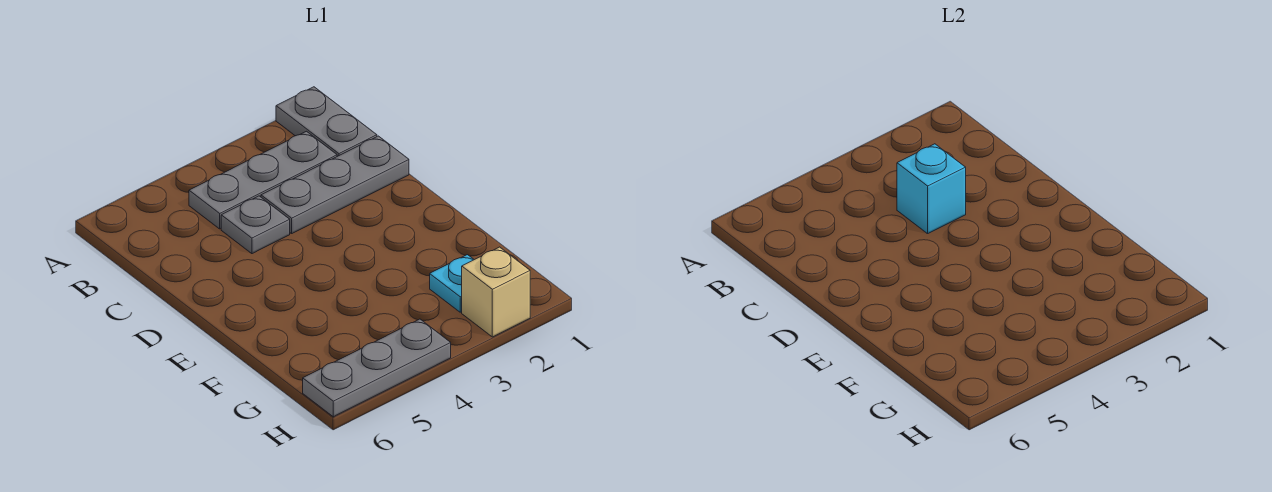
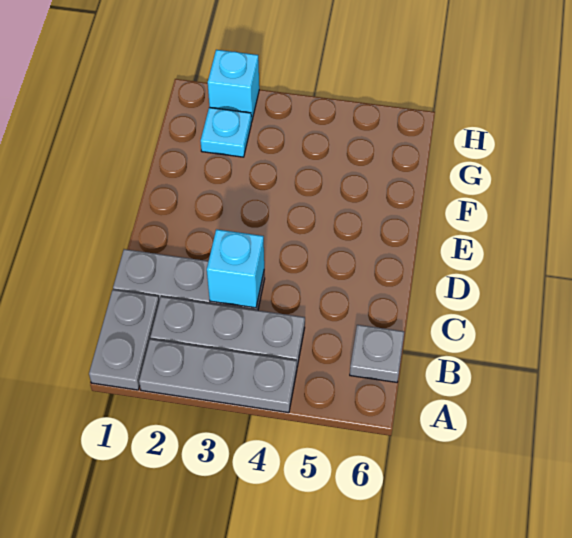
grey plate C4 level 1 -> grey plate B6 level 1
tan brick H2 level 1 -> cyan brick H2 level 1
grey plate H4:H6 level 1 -> grey plate A2:A4 level 1

